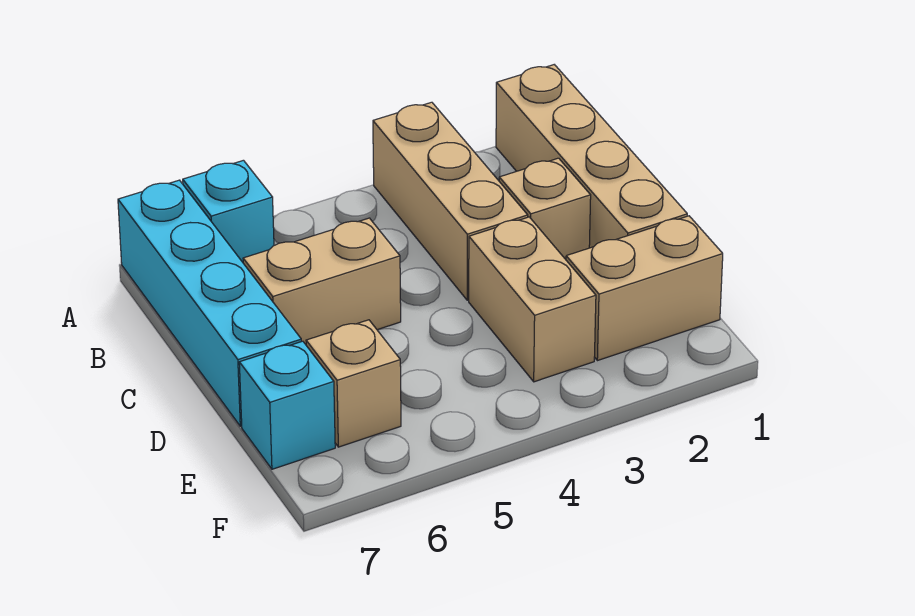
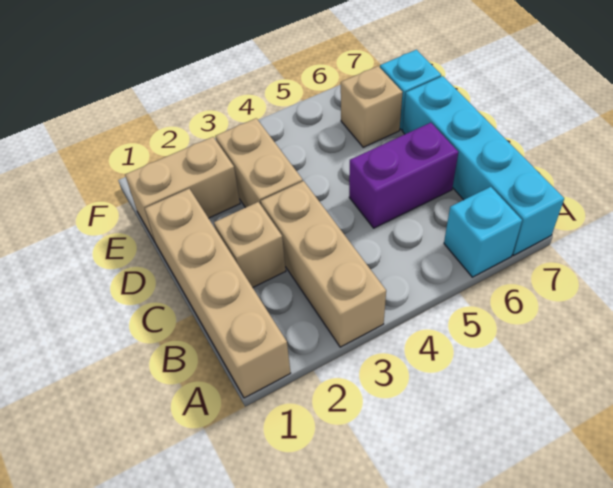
tan brick C5:C6 level 1 -> purple brick C5:C6 level 1

